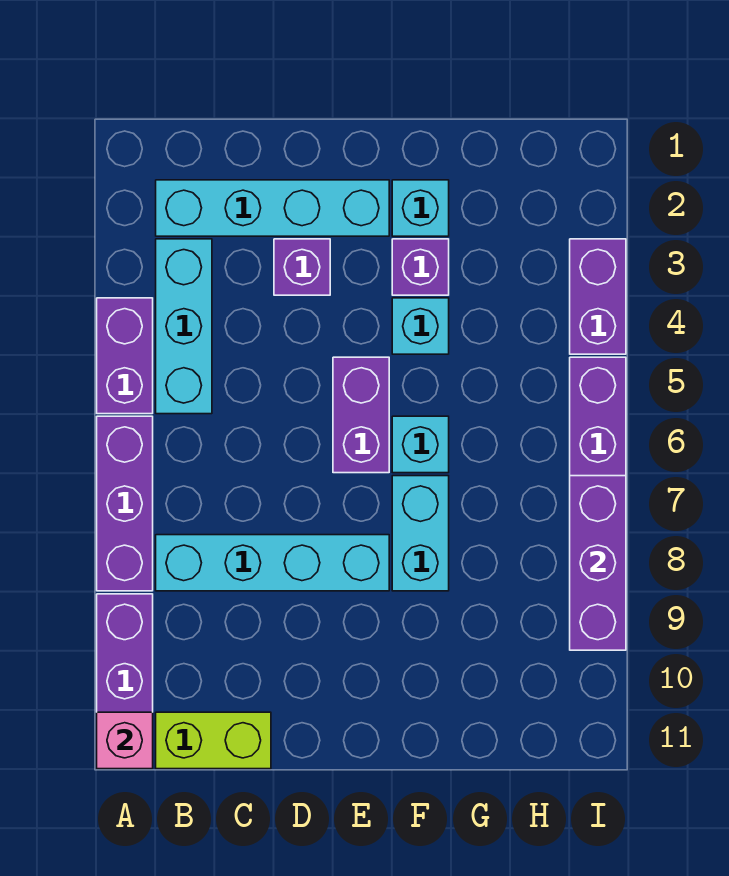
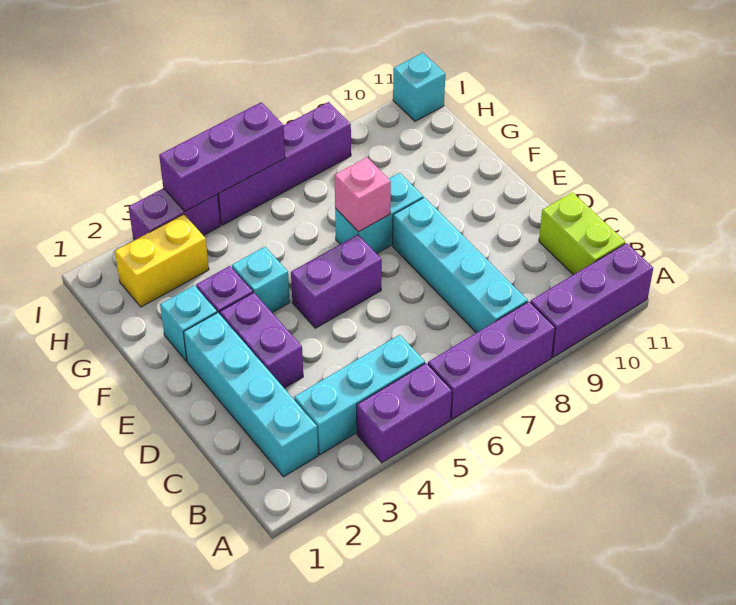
pink brick A11 level 2 -> pink brick F7 level 2
purple brick D3 level 1 -> purple brick D3:E3 level 1
cyan brick F6 level 1 -> cyan brick I11 level 1
none -> yellow brick H2:H3 level 1
purple brick I7:I9 level 2 -> purple brick I4:I6 level 2

